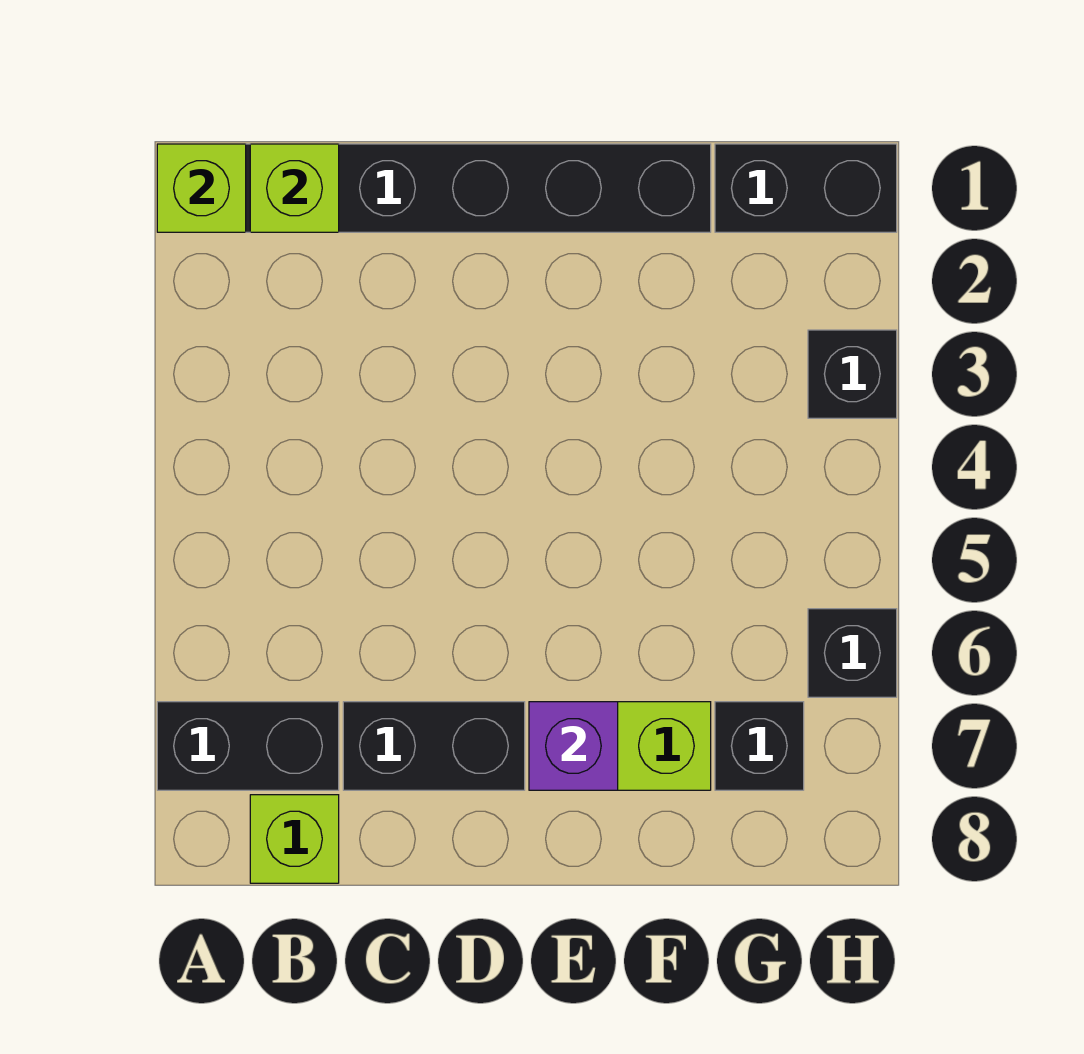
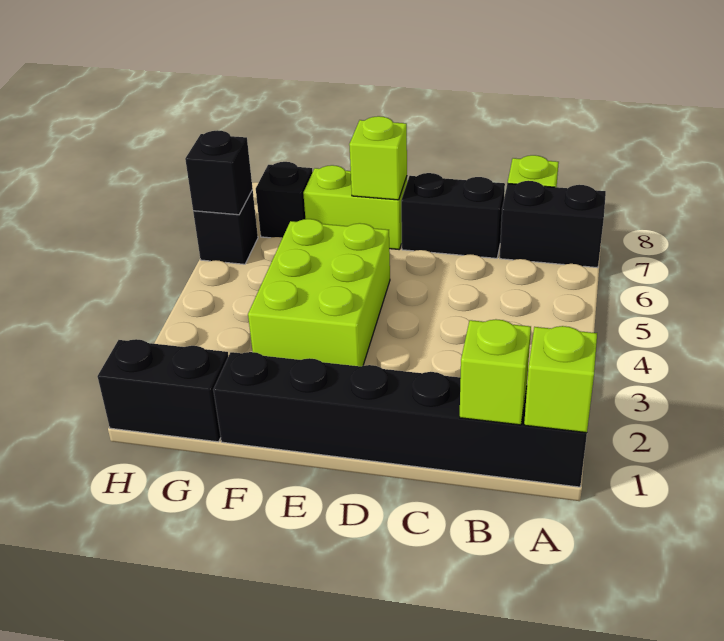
none -> lime brick E3:F5 level 1
purple brick E7 level 2 -> lime brick E7 level 2
black brick H3 level 1 -> black brick H6 level 2

